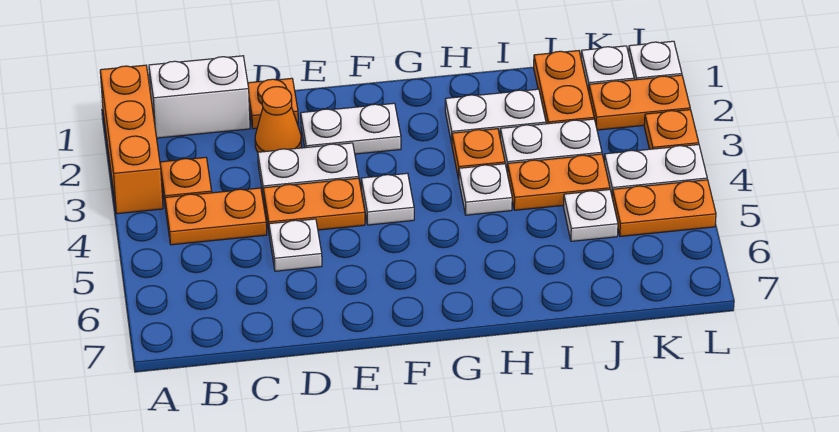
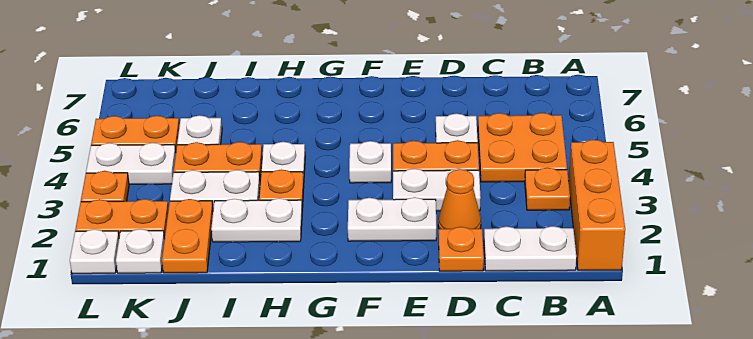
white brick B1:C1 level 1 -> white plate B1:C1 level 1
orange plate B4:C4 level 1 -> orange plate B4:C5 level 1

